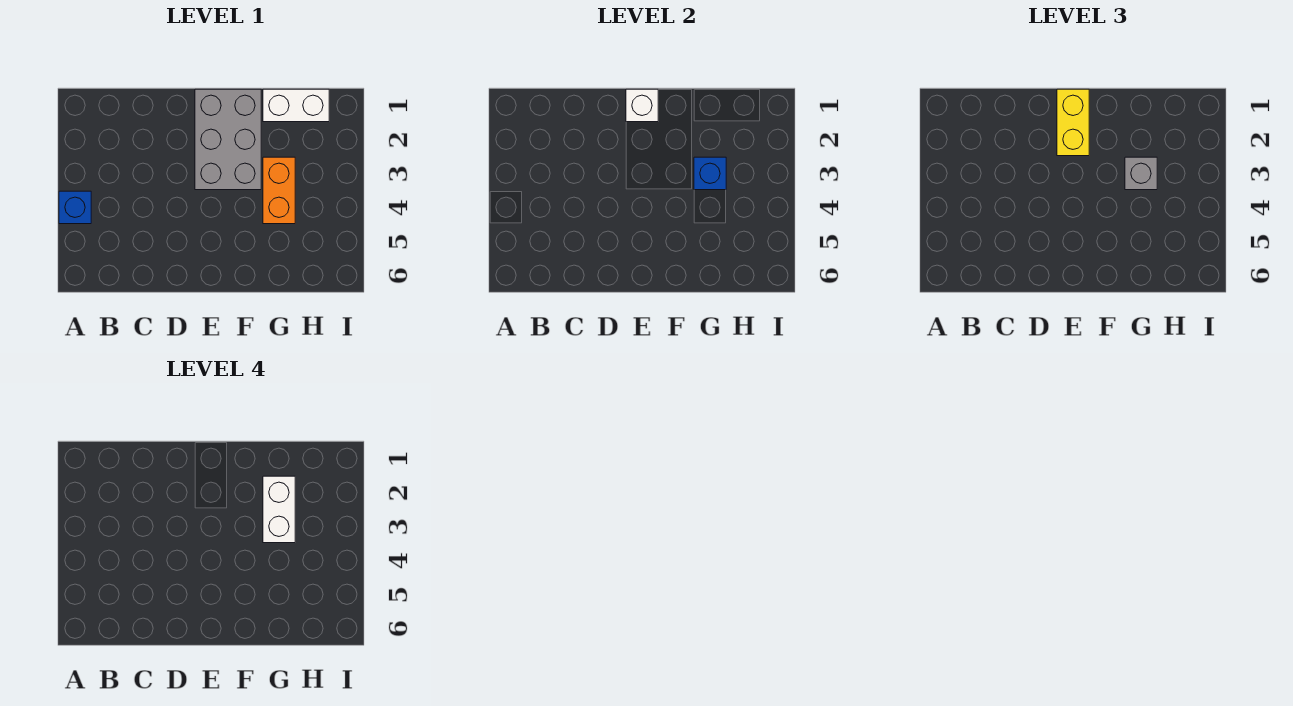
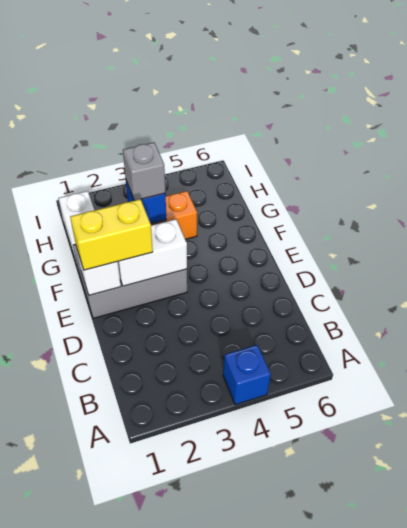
white brick G2:G3 level 4 -> white brick E2:E3 level 2

